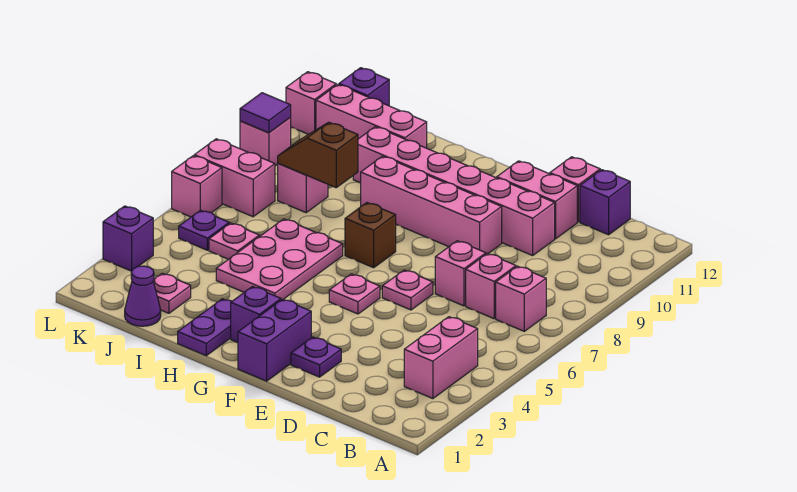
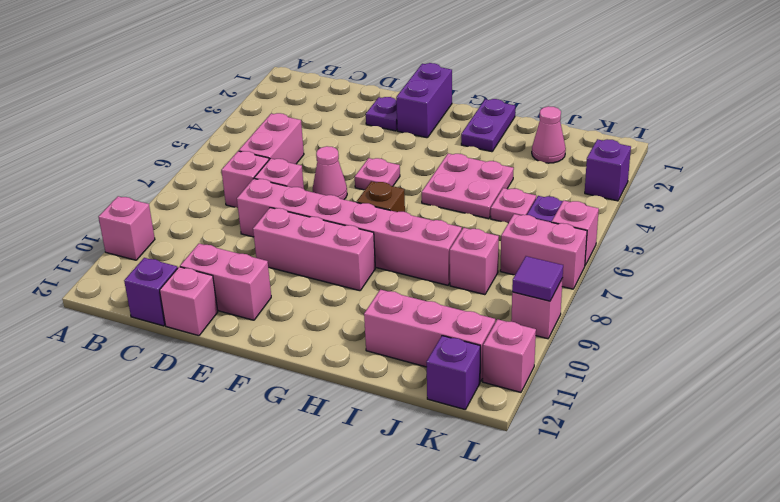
pink brick B3:B4 level 1 -> pink brick C5:C6 level 1
pink brick B7 level 1 -> pink brick A10 level 1
pink brick D10:I10 level 1 -> pink brick D8:I8 level 1
pink plate E6 level 1 -> pink cone E6 level 1
pink brick E9:H9 level 1 -> pink brick E9:G9 level 1
purple brick G2 level 1 -> none
pink plate H4:I6 level 1 -> pink plate H4:I5 level 1
brown slope I8:J8 level 2 top I -> none
purple cone J1 level 1 -> none
pink plate J2 level 1 -> pink cone J2 level 1

